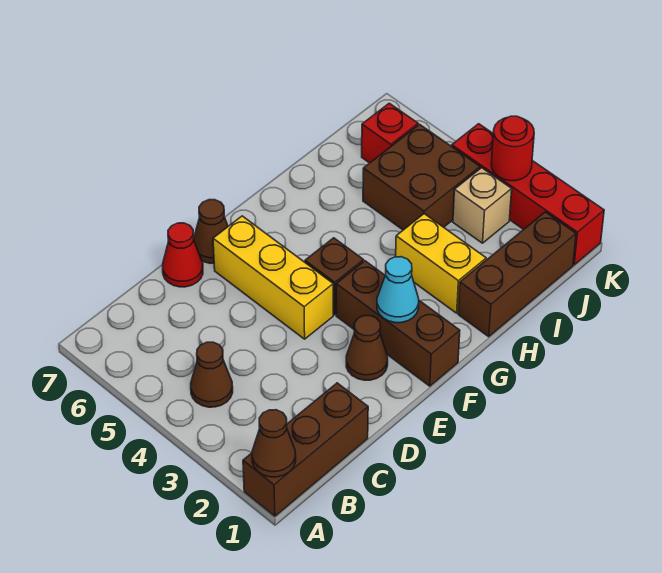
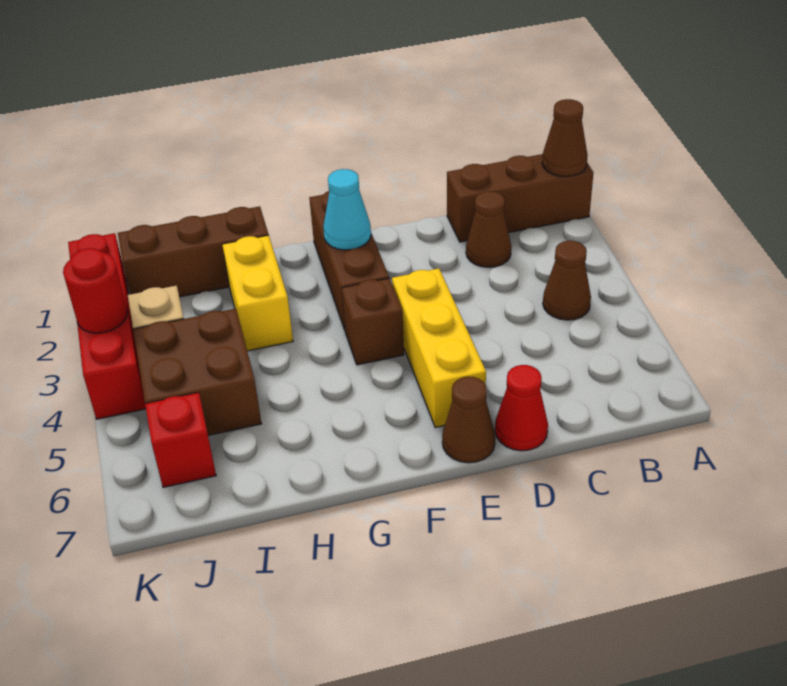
brown cone E2 level 1 -> brown cone C2 level 1

